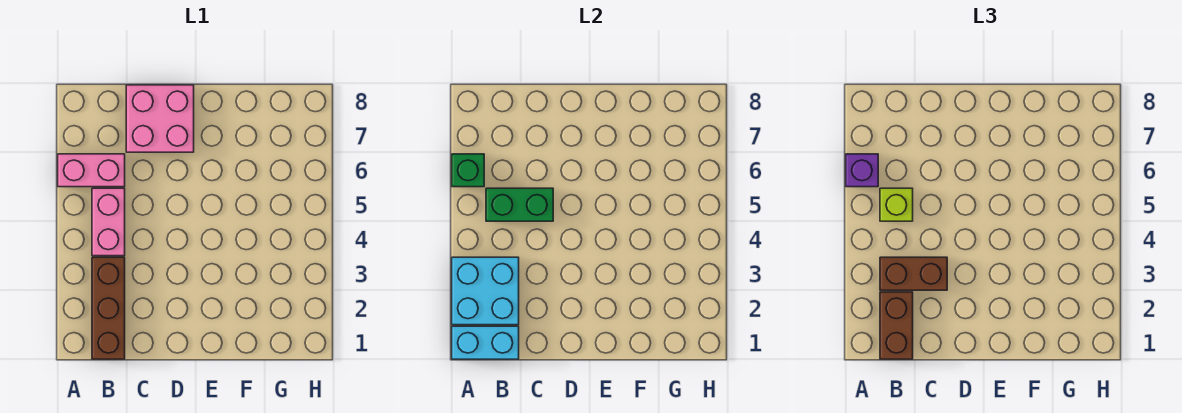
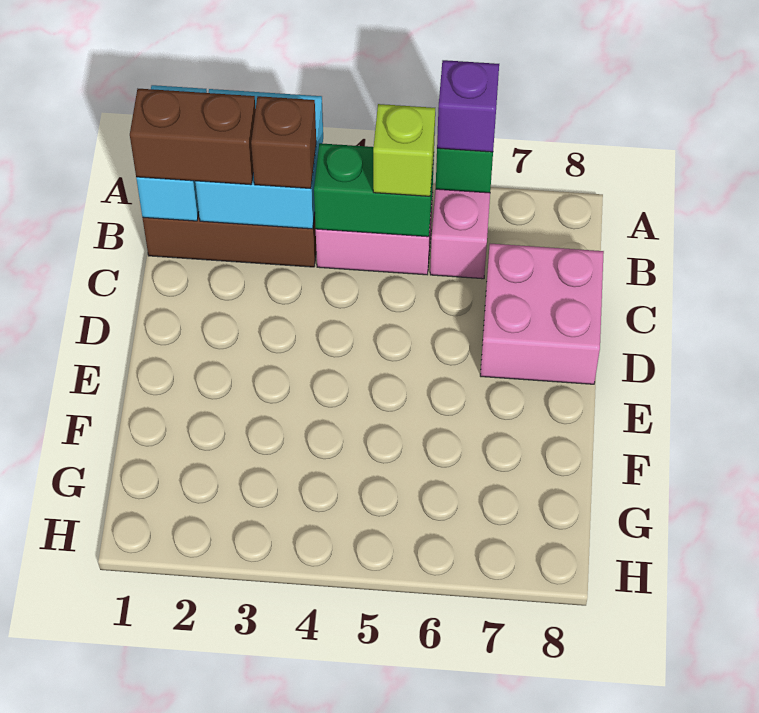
brown brick B3:C3 level 3 -> brown brick B3 level 3
green brick B5:C5 level 2 -> green brick B4:B5 level 2

